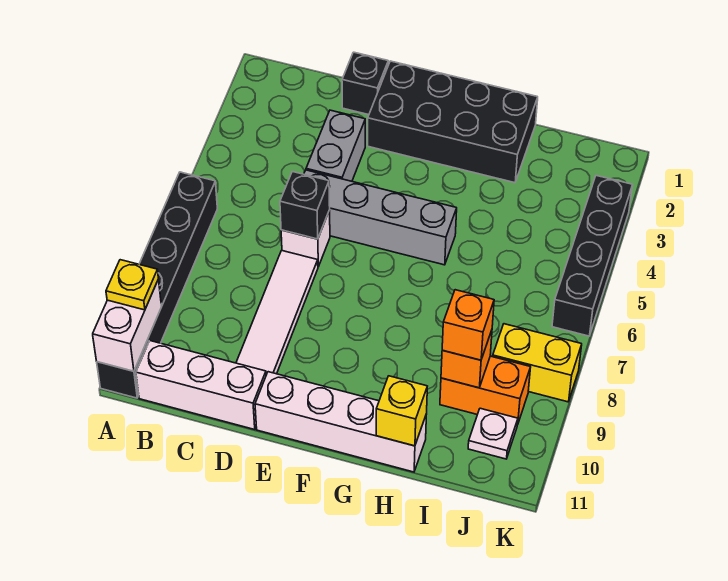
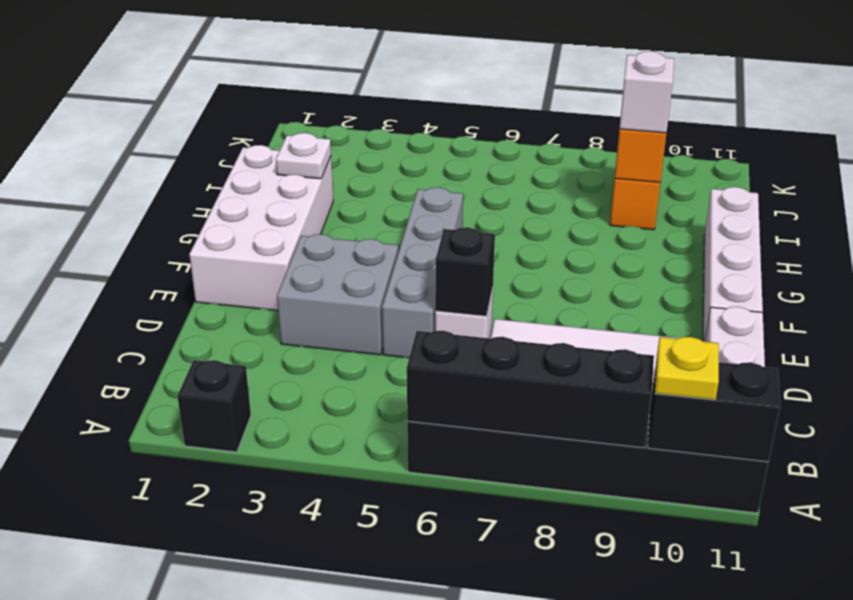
white brick A10:A11 level 2 -> black brick A10:A11 level 2
black brick D1 level 1 -> black brick A2 level 1
grey brick D3:D4 level 1 -> grey brick D3:E4 level 1
black brick E1:H2 level 1 -> white brick E1:H2 level 1
yellow brick H11 level 2 -> none
orange brick I9 level 3 -> white brick I9 level 3
yellow brick J8:K8 level 1 -> none
white plate J10 level 1 -> white plate H2 level 2
black brick K3:K6 level 1 -> black brick A6:A9 level 2

